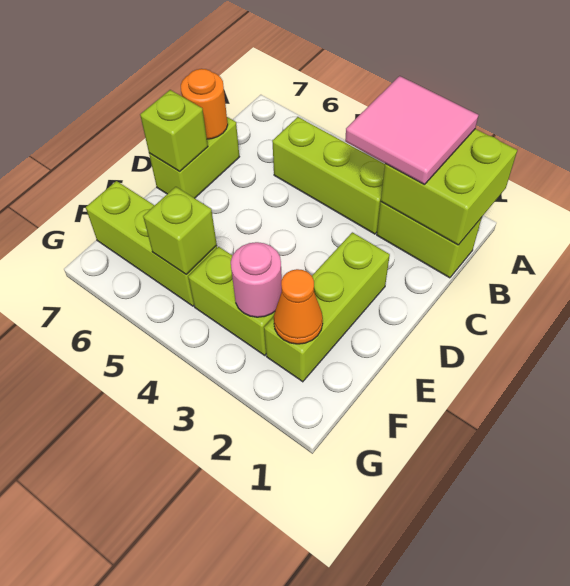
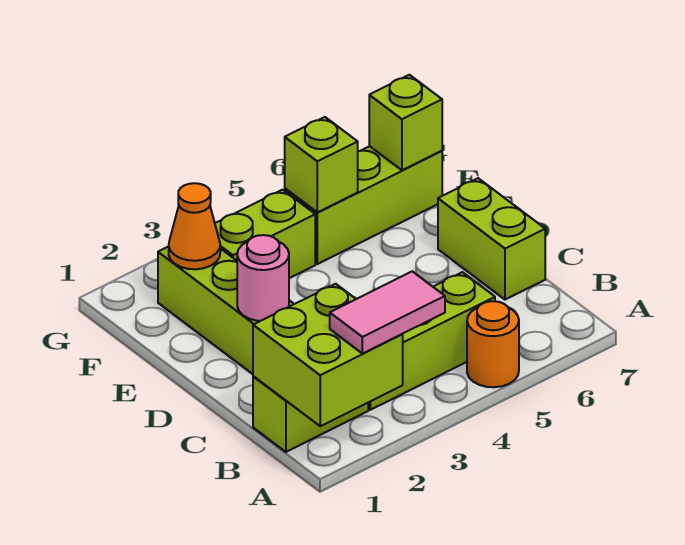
pink tile A2:B3 level 3 -> pink tile A2:A3 level 3
orange round brick C7 level 2 -> orange round brick A5 level 1
lime brick D7 level 2 -> lime brick F7 level 2
pink round brick F3 level 2 -> pink round brick D2 level 2

